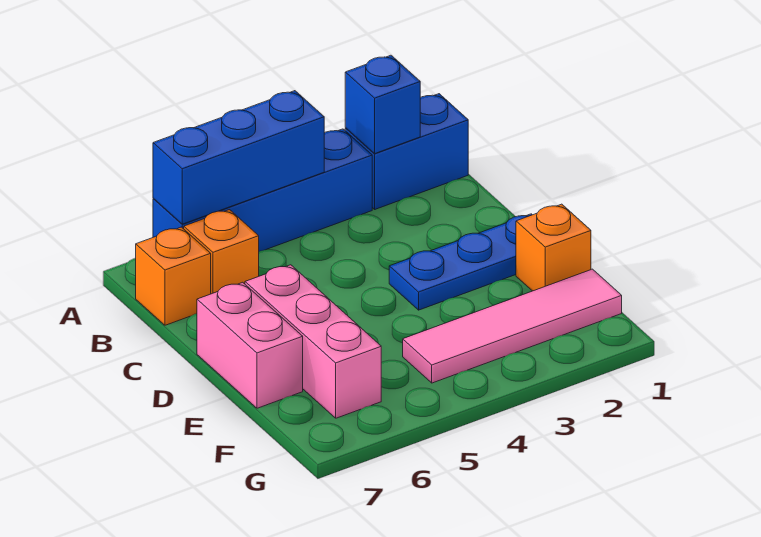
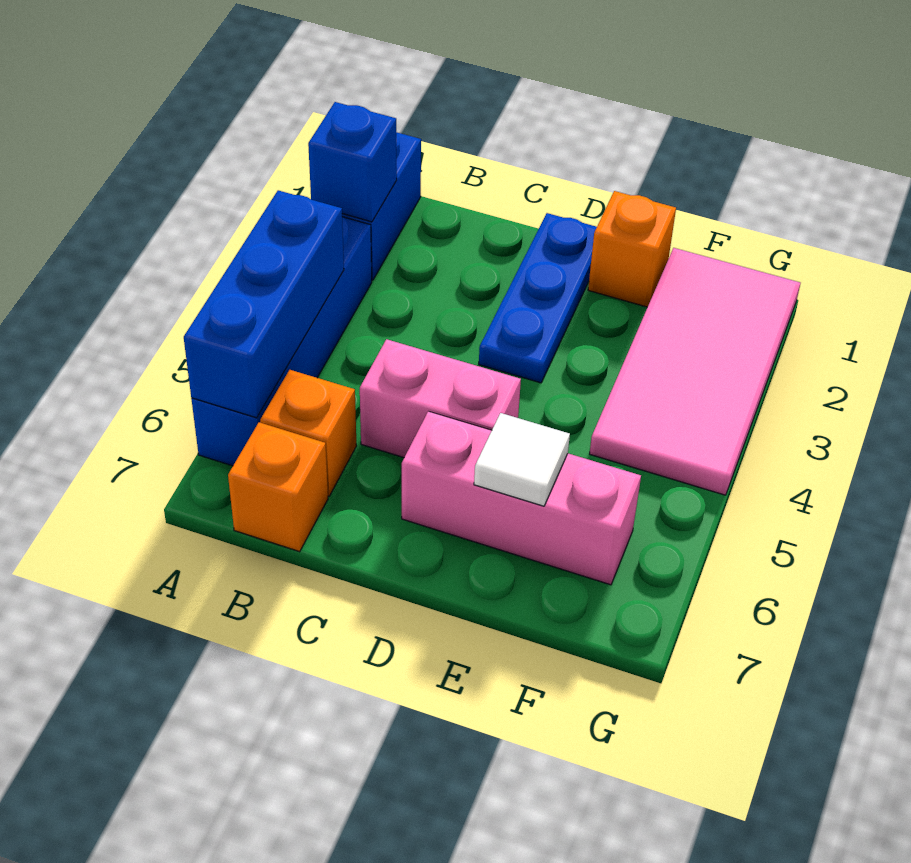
pink brick D7:E7 level 1 -> pink brick C5:D5 level 1
none -> white tile E6 level 2
pink tile F1:F4 level 1 -> pink tile F1:G4 level 1

